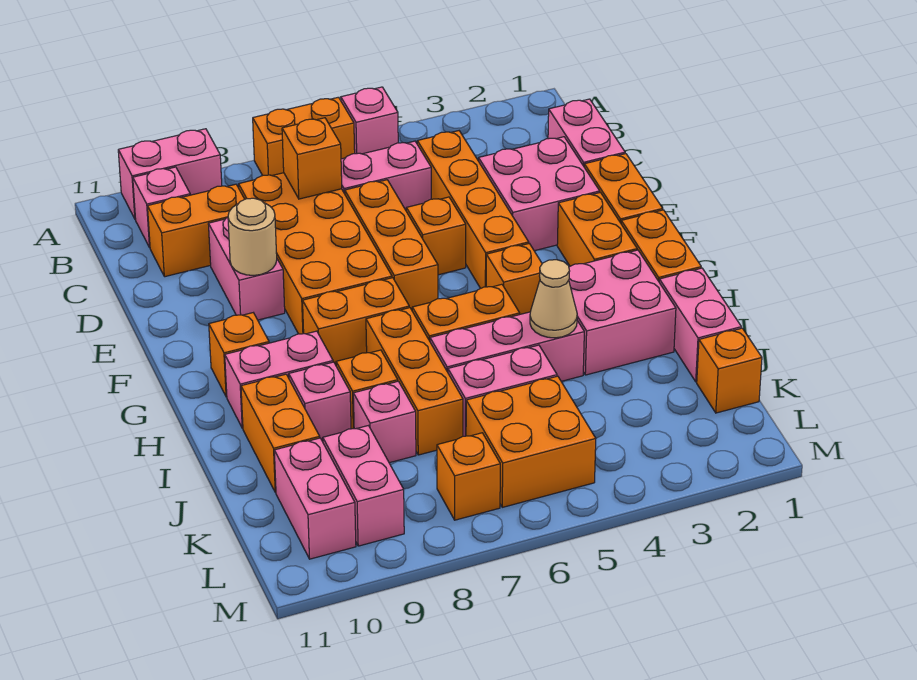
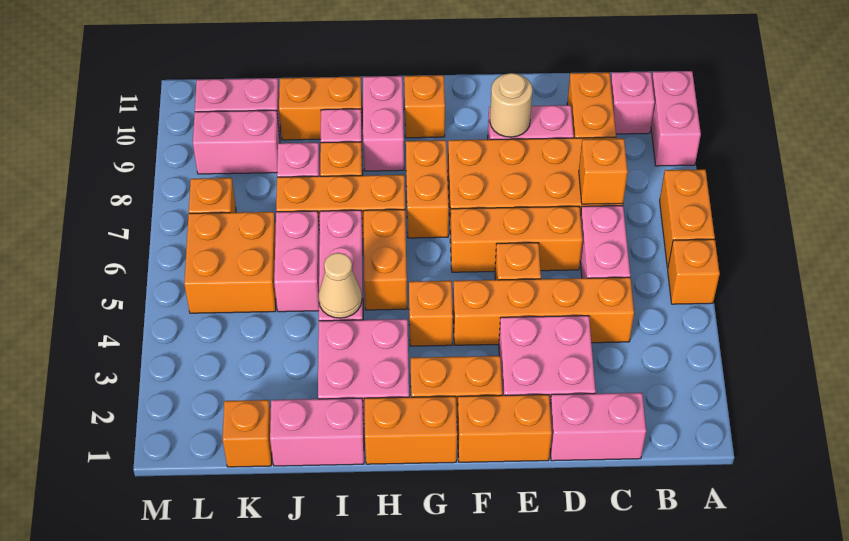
pink brick A5 level 1 -> orange brick A5 level 1

